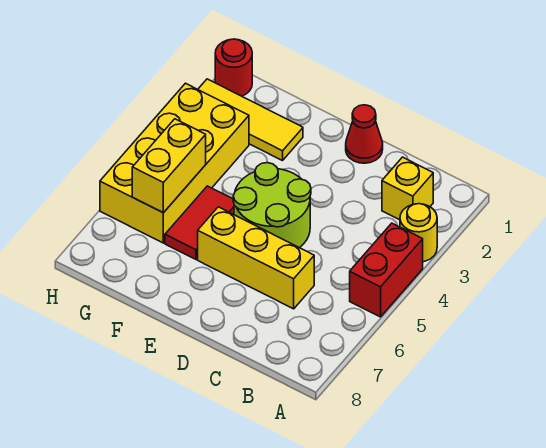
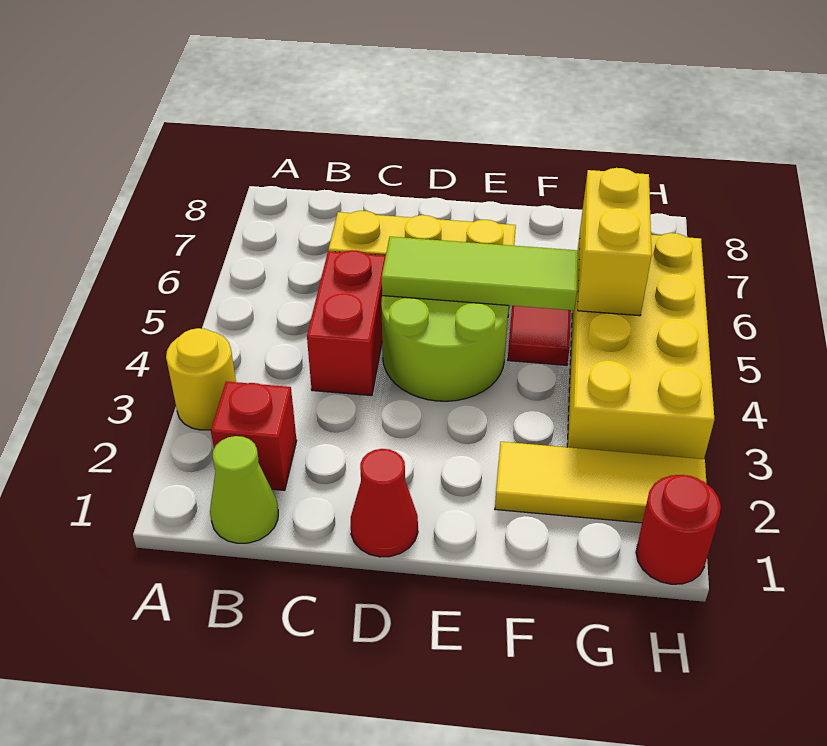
red brick A4:A5 level 1 -> red brick C4:C5 level 1
none -> lime cone B1 level 1
yellow brick B2 level 1 -> red brick B2 level 1
none -> lime tile D5:F5 level 2

